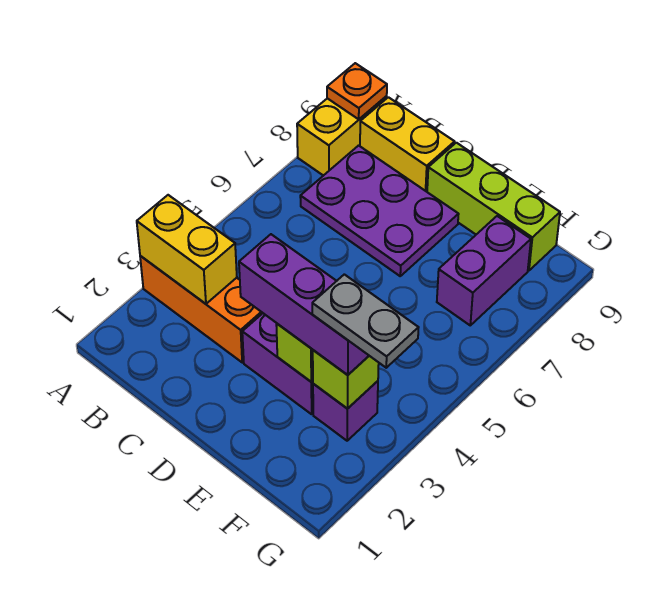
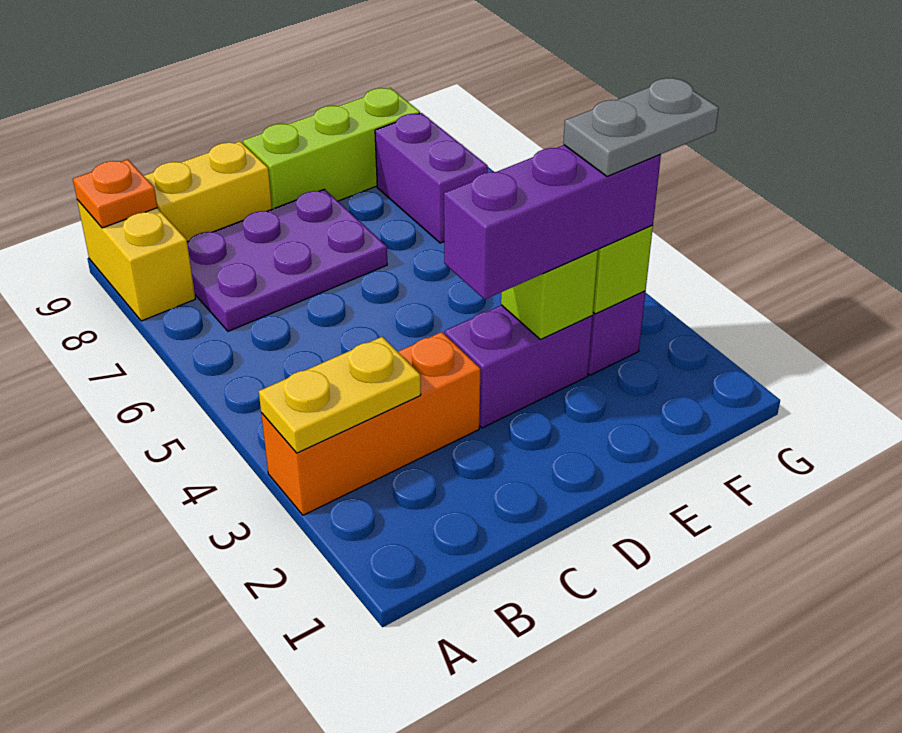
yellow brick A3:B3 level 2 -> yellow plate A3:B3 level 2

